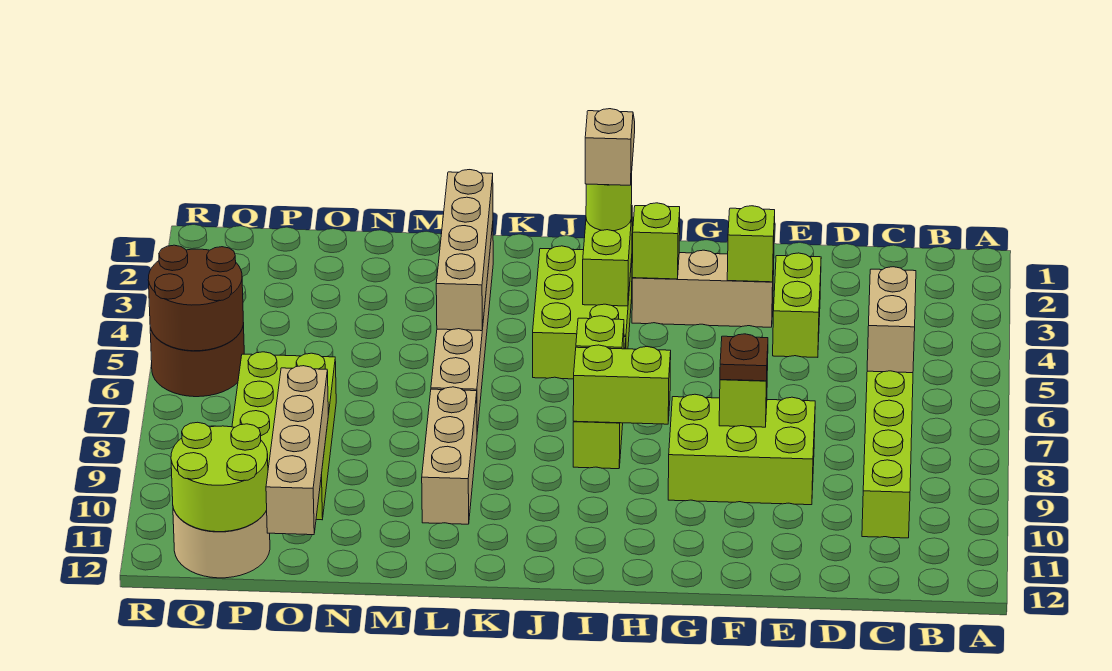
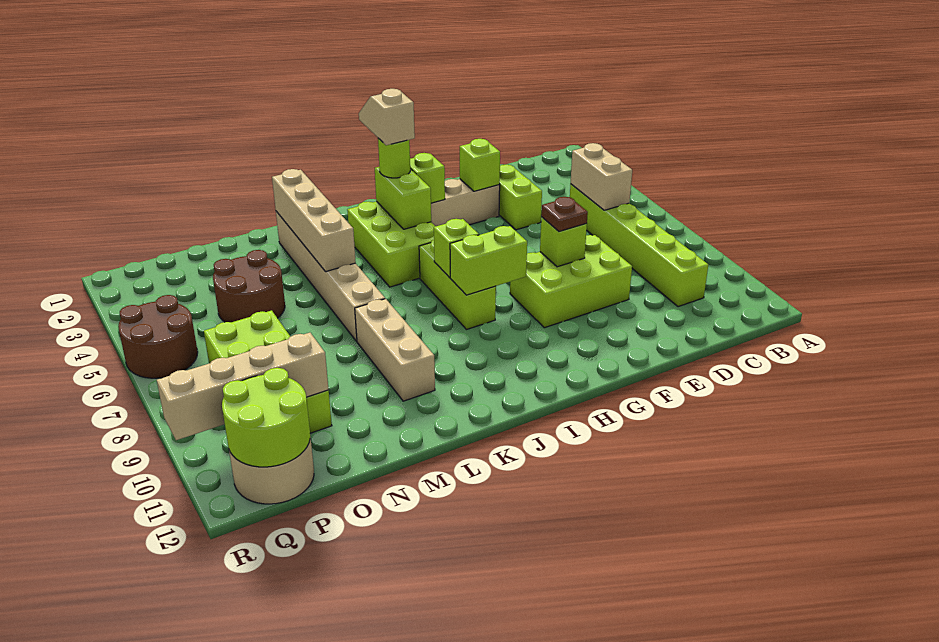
tan brick O9:O12 level 2 -> tan brick O10:R10 level 2
brown round brick Q5:R6 level 2 -> brown round brick N4:O5 level 1

